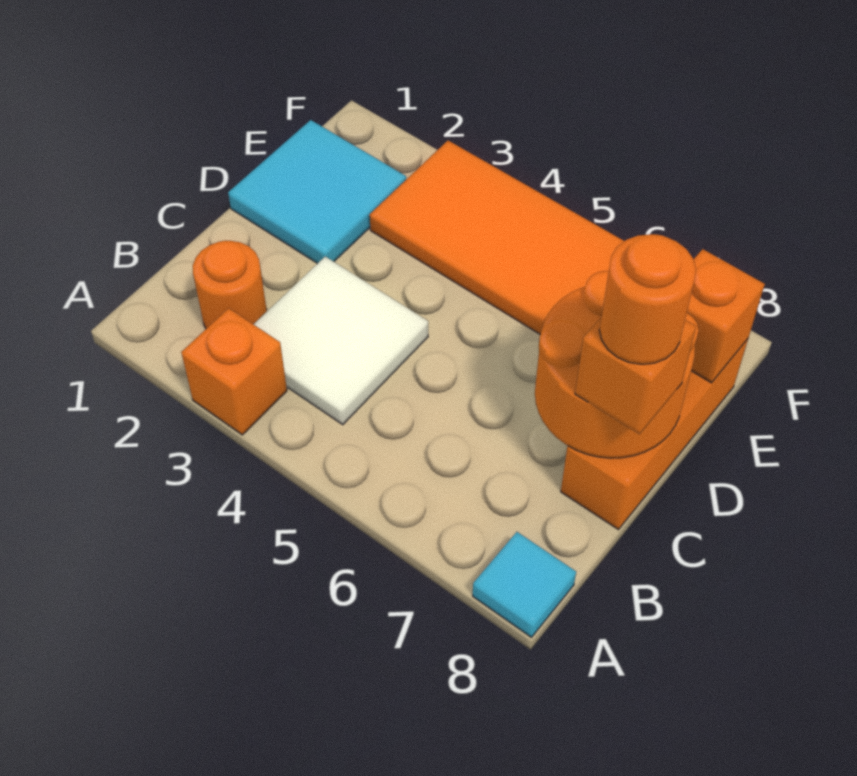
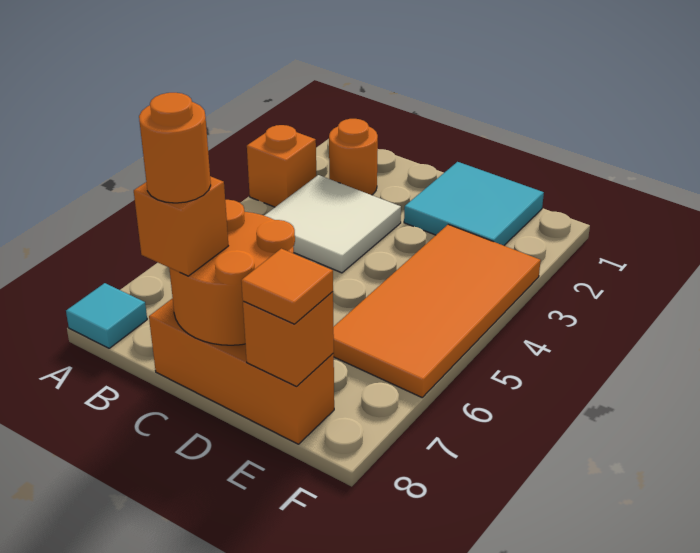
none -> orange tile E8 level 3

